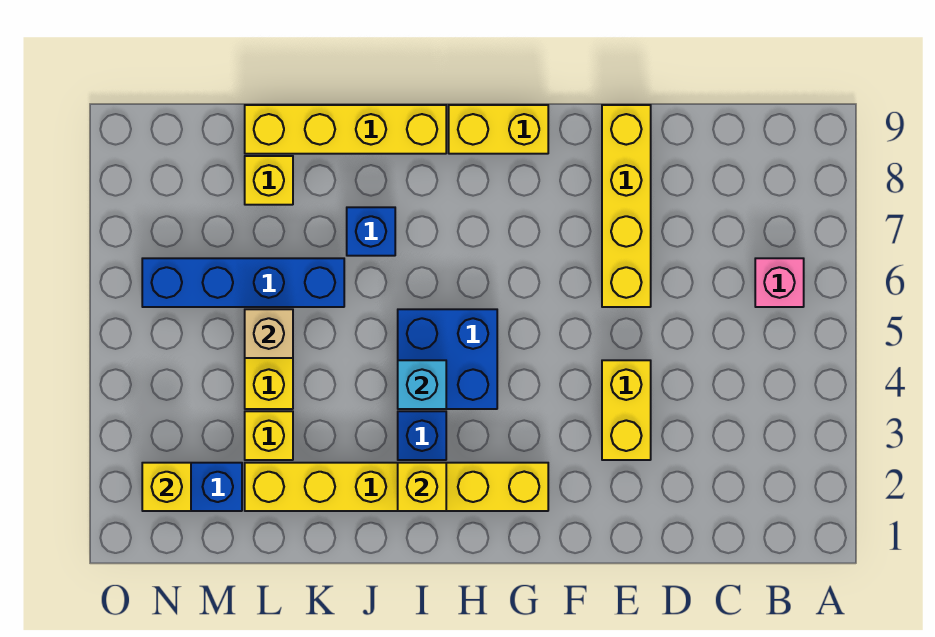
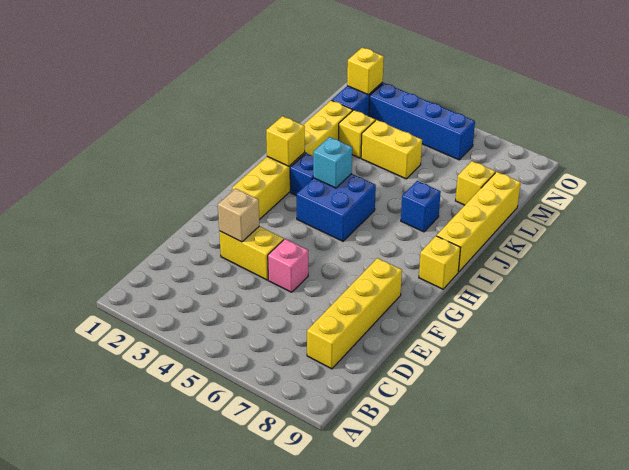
pink brick B6 level 1 -> pink brick E5 level 1
yellow brick E6:E9 level 1 -> yellow brick C8:F8 level 1
yellow brick G9:H9 level 1 -> yellow brick H9 level 1
blue brick K6:N6 level 1 -> blue brick N3:N6 level 1
tan brick L5 level 2 -> tan brick E3 level 2

